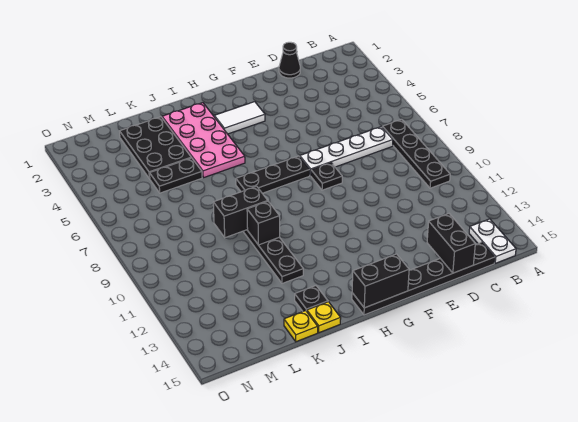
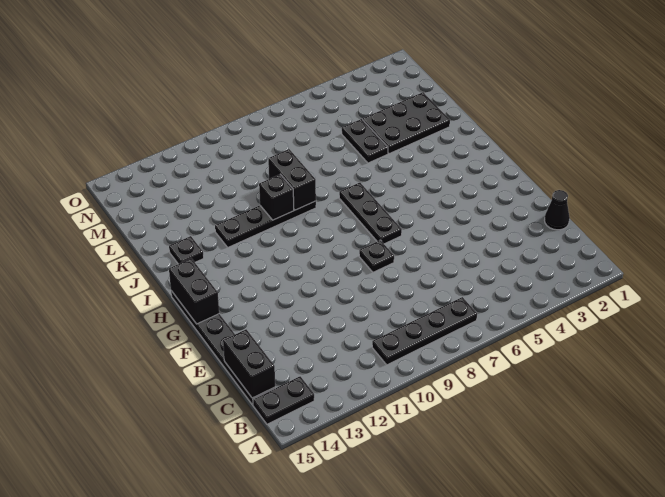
white plate B14:B15 level 1 -> black plate B14:B15 level 1
white plate C7:F7 level 1 -> none
black brick D14:D15 level 2 -> black brick C15:D15 level 2
white tile G3:H3 level 1 -> none
pink plate I2:J5 level 1 -> none
yellow plate J15 level 1 -> none
yellow plate K15 level 1 -> none

